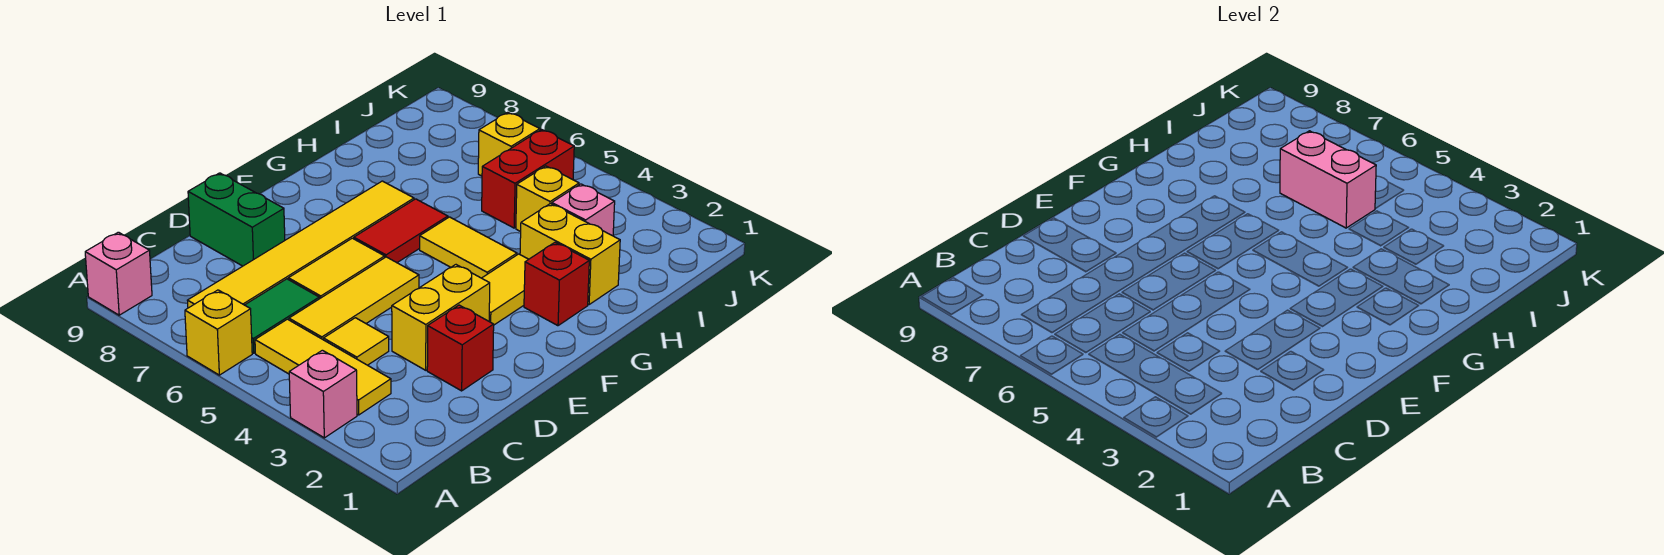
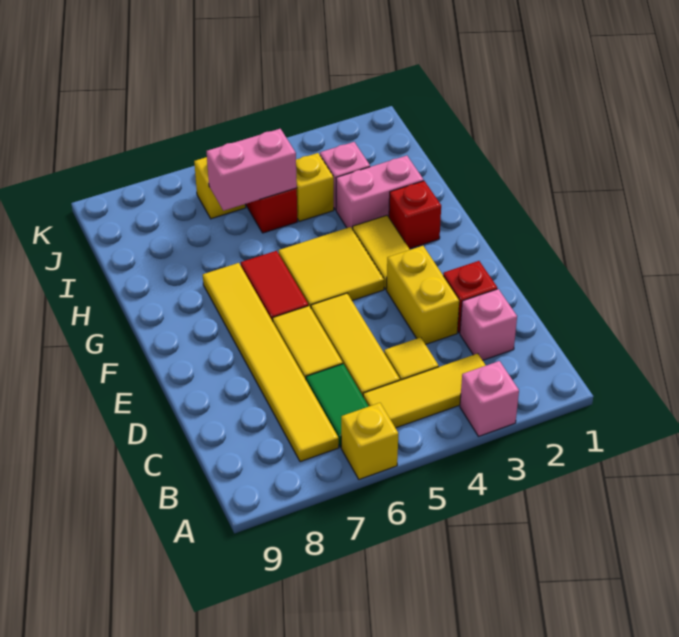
pink brick A9 level 1 -> pink brick C2 level 1
green brick D8:D9 level 1 -> none
yellow tile G4:G5 level 1 -> yellow tile F4:G5 level 1
yellow brick H2:H3 level 1 -> pink brick H2:H3 level 1

